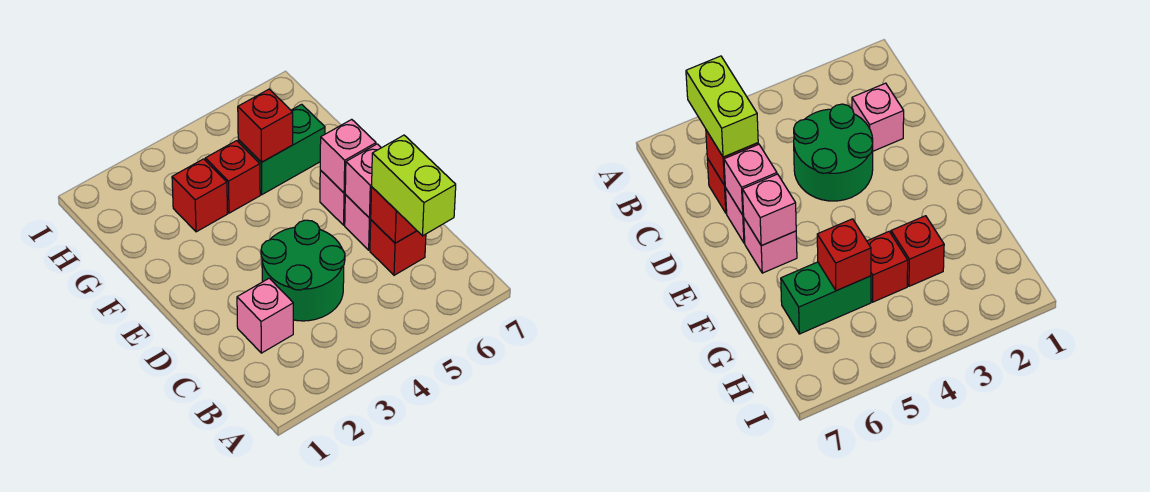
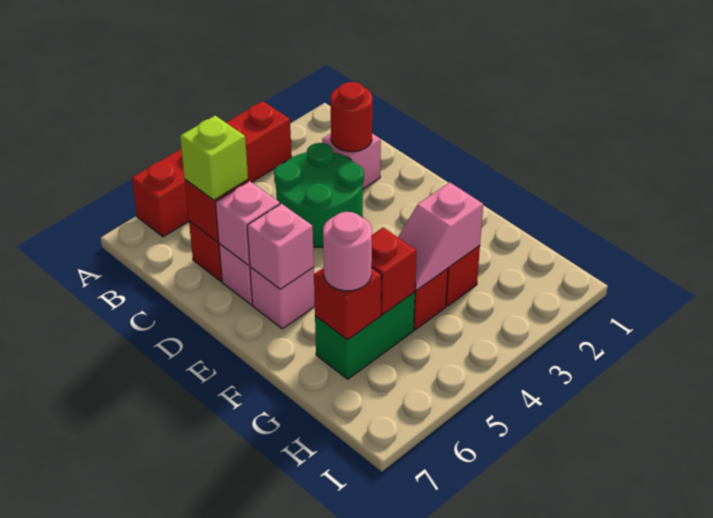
none -> red brick A3:A6 level 1
lime brick B6:C6 level 3 -> lime brick C6 level 3
none -> red round brick C2 level 2
none -> pink slope G3:G4 level 2 top 3
none -> red brick G6 level 2
none -> pink round brick G6 level 3

